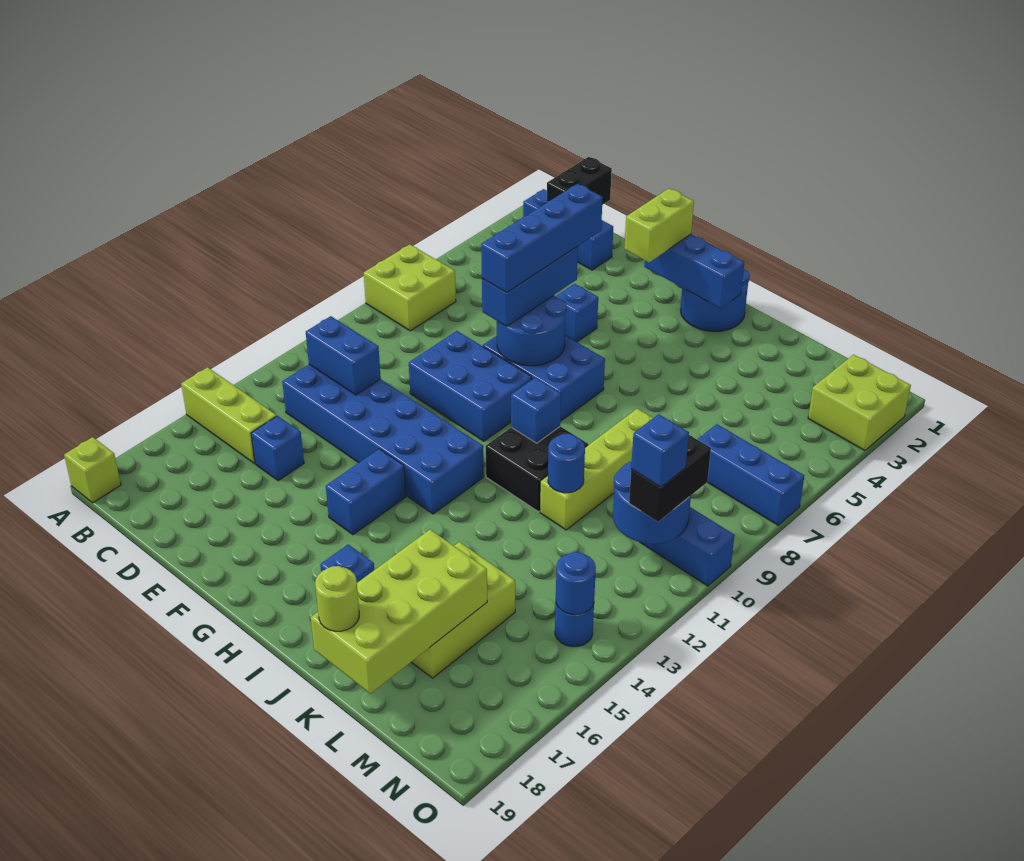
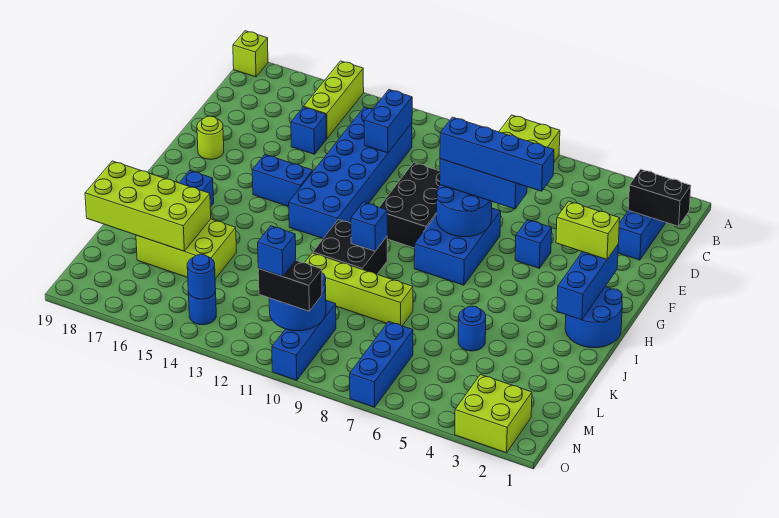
blue brick E9:G10 level 1 -> black brick E9:G10 level 1
blue round brick K11 level 2 -> blue round brick K5 level 1
lime round brick K19 level 3 -> lime round brick F18 level 1

